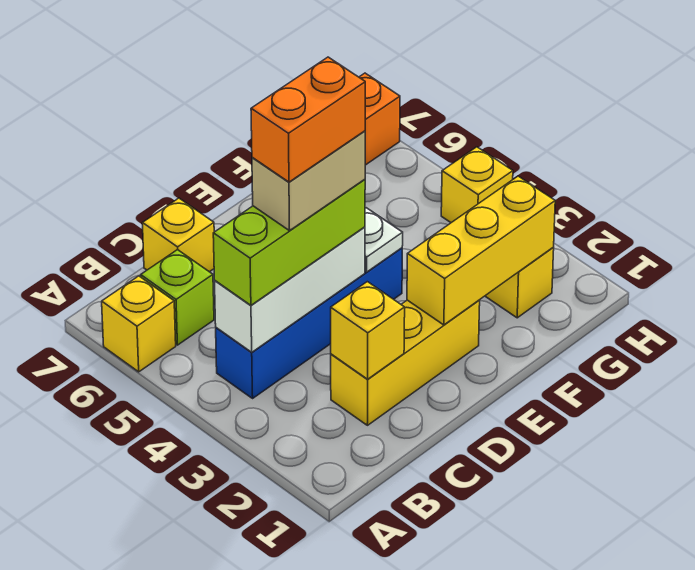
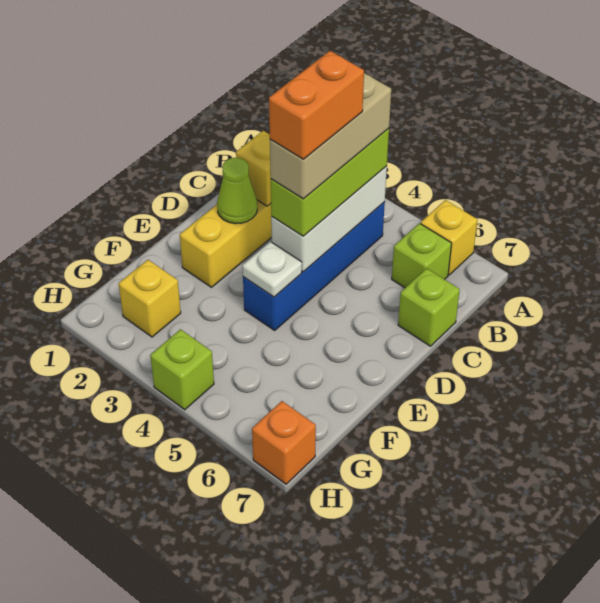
tan brick C4:D4 level 4 -> tan brick B4:D4 level 4
yellow brick C7 level 1 -> lime brick C7 level 1
none -> lime cone D2 level 2
yellow brick E2:G2 level 2 -> none
yellow brick H4 level 1 -> lime brick H4 level 1

